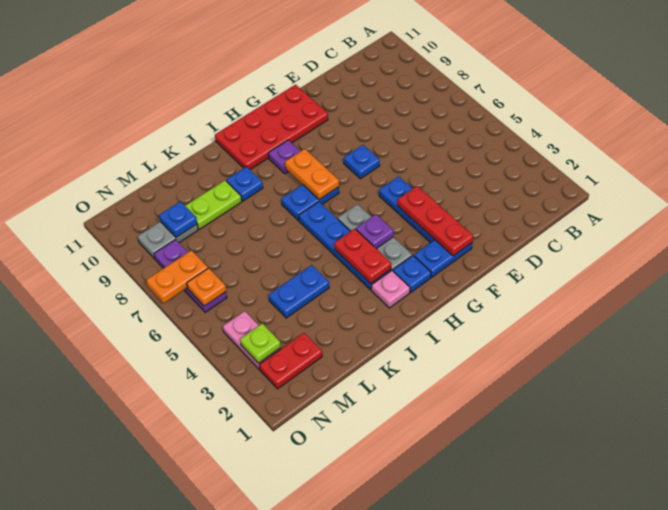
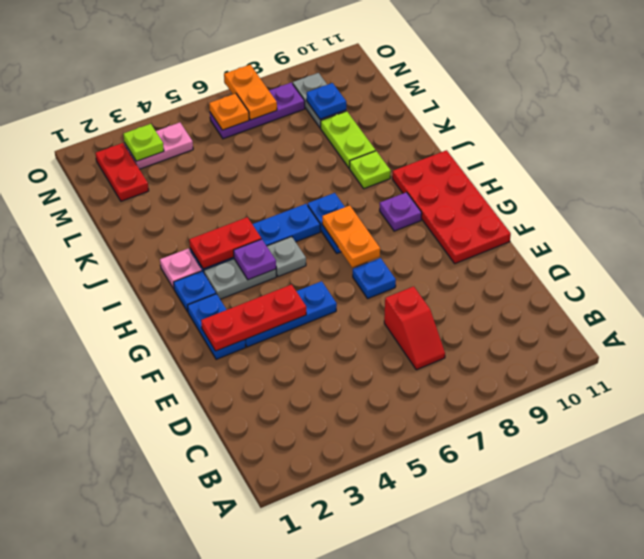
none -> red slope C7:D7 level 1 top D
orange plate H7:H8 level 2 -> orange plate G7:H7 level 2
blue plate J9 level 1 -> lime plate J9 level 1
blue plate K4:L4 level 1 -> none

